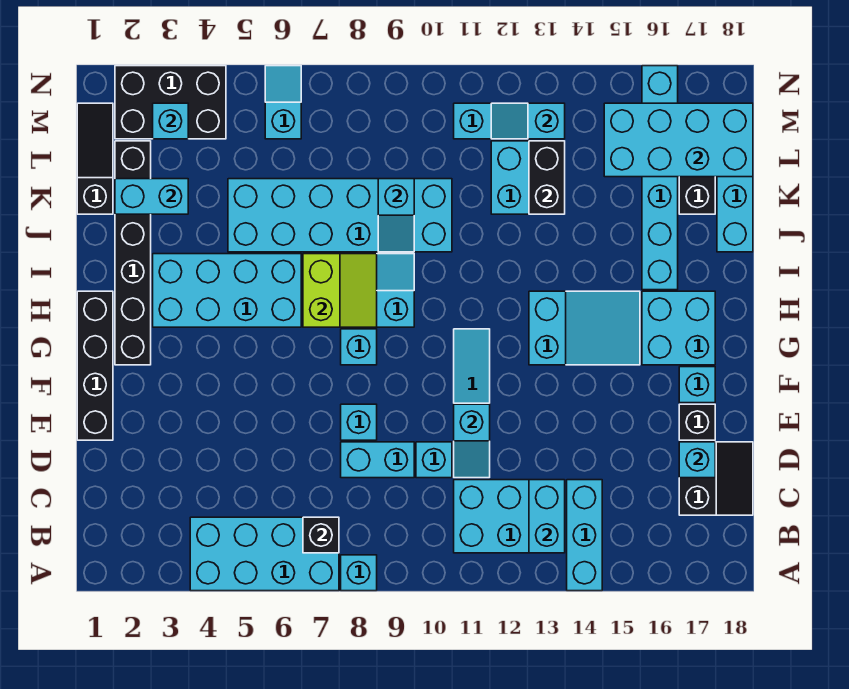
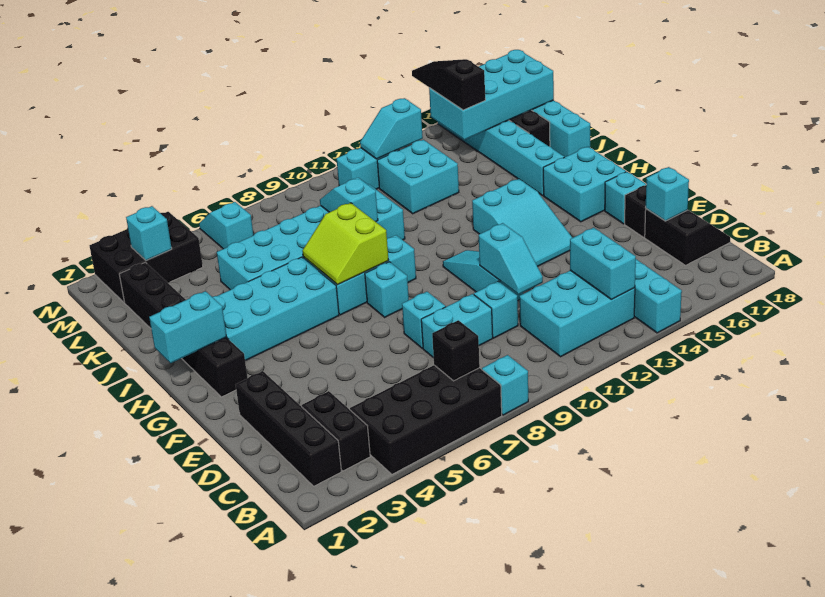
cyan brick A4:B7 level 1 -> black brick A4:B7 level 1
black brick E1:H1 level 1 -> black brick B2:E2 level 1
cyan slope G13:H15 level 1 top 13 -> cyan slope F13:H14 level 1 top H
lime slope H7:I8 level 2 top 7 -> lime slope H7:I8 level 2 top 8
cyan slope J9:K9 level 2 top K -> cyan slope J9:K9 level 2 top J
black slope K1:M1 level 1 top K -> black slope L15:N15 level 3 top L
cyan brick K2:K3 level 2 -> cyan brick H1:H2 level 2
black brick K13:L13 level 2 -> black brick B3:C3 level 1

